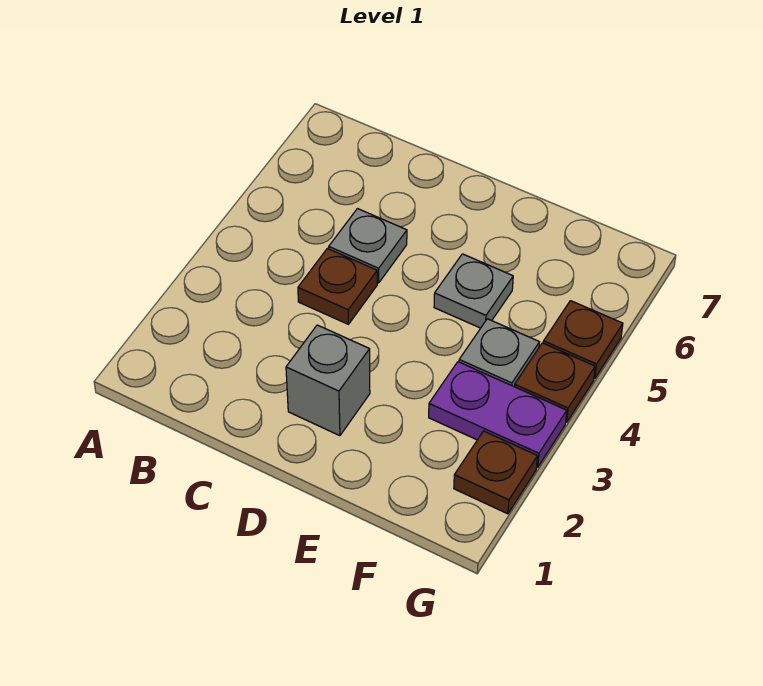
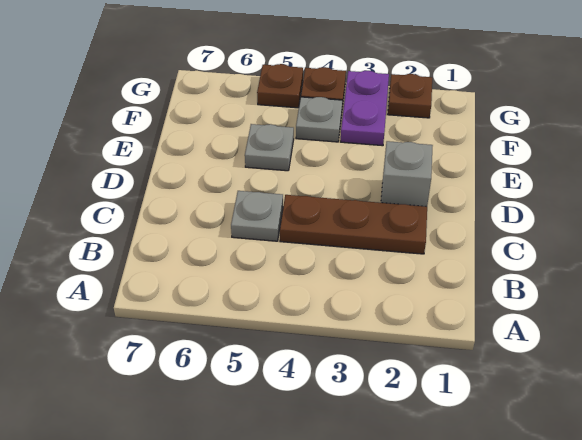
brown plate C4 level 1 -> brown plate C2:C4 level 1

